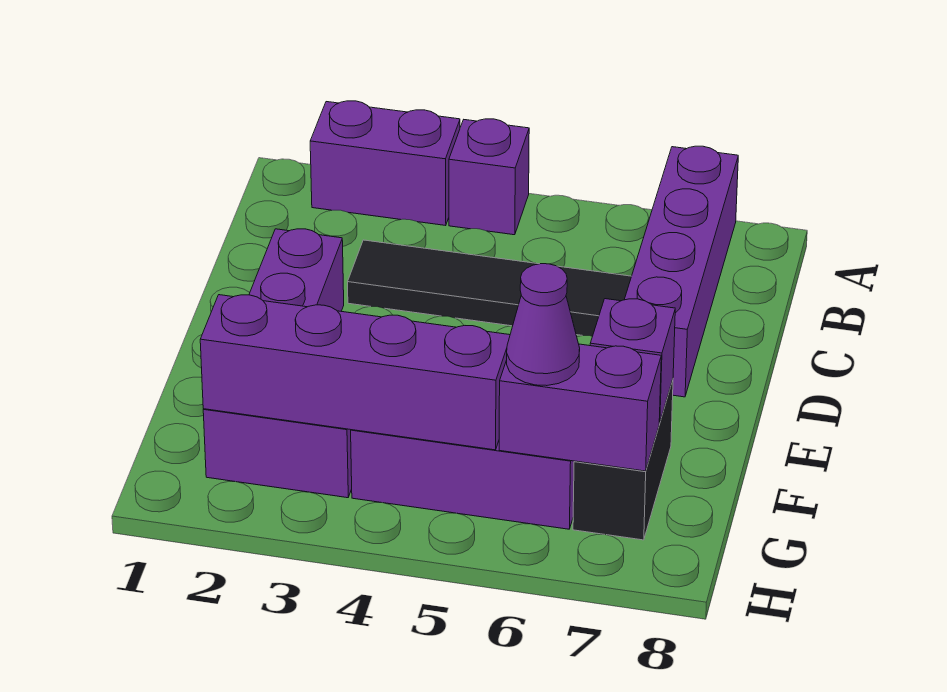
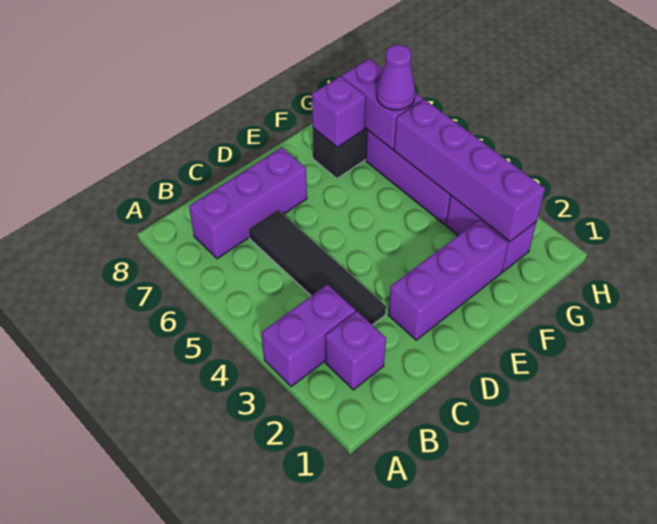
purple brick A2:A3 level 1 -> purple brick A3:B3 level 1
purple brick A4 level 1 -> purple brick B2 level 1
purple brick A7:D7 level 1 -> purple brick B7:D7 level 1

